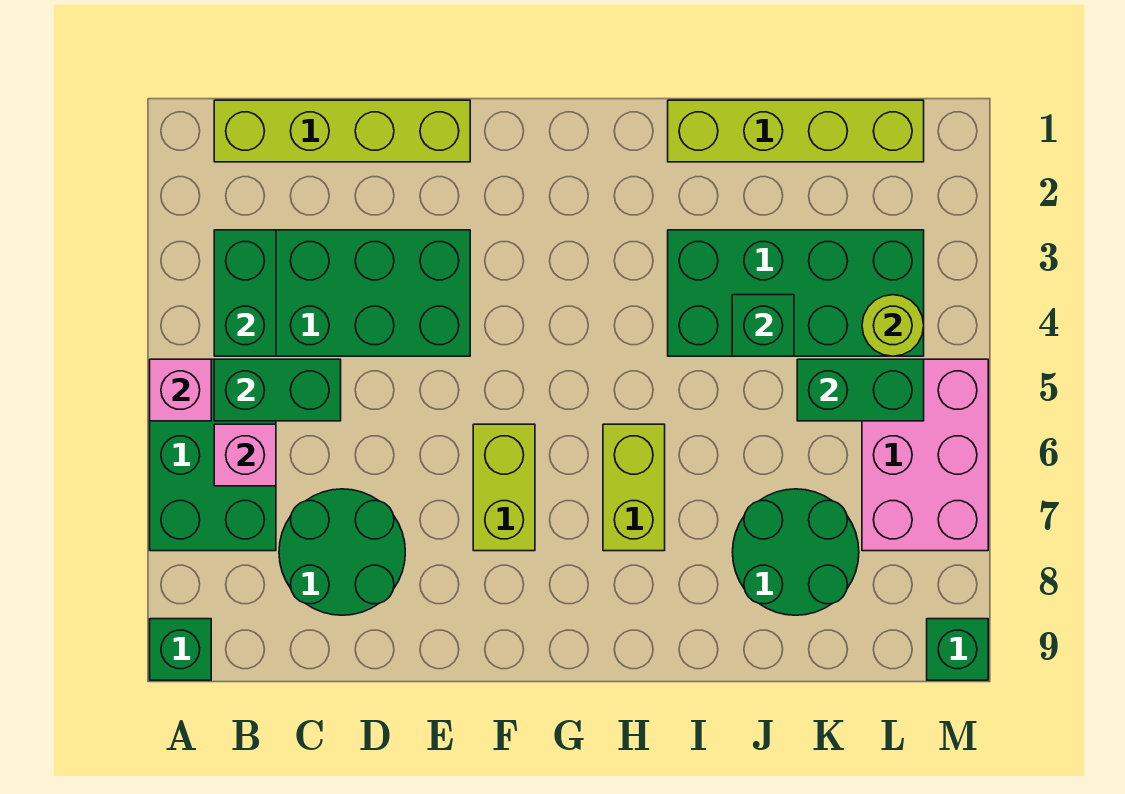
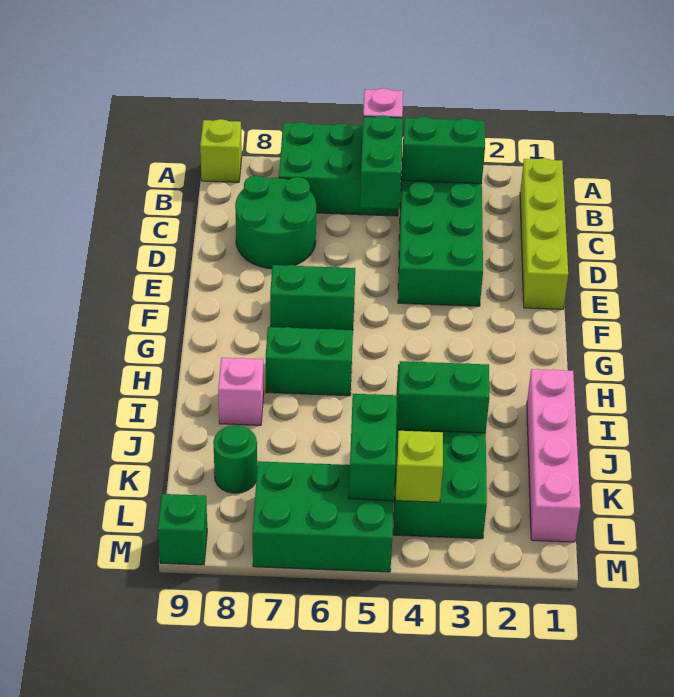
green brick A9 level 1 -> lime brick A9 level 1
pink brick B6 level 2 -> pink brick I8 level 1
lime brick F6:F7 level 1 -> green brick F6:F7 level 1
lime brick H6:H7 level 1 -> green brick H6:H7 level 1
lime brick I1:L1 level 1 -> pink brick I1:L1 level 1
green brick J4 level 2 -> green brick J3:J4 level 2
green round brick J7:K8 level 1 -> green round brick K8 level 1
lime round brick L4 level 2 -> lime brick L4 level 2
pink brick L5:M7 level 1 -> green brick L5:M7 level 1

